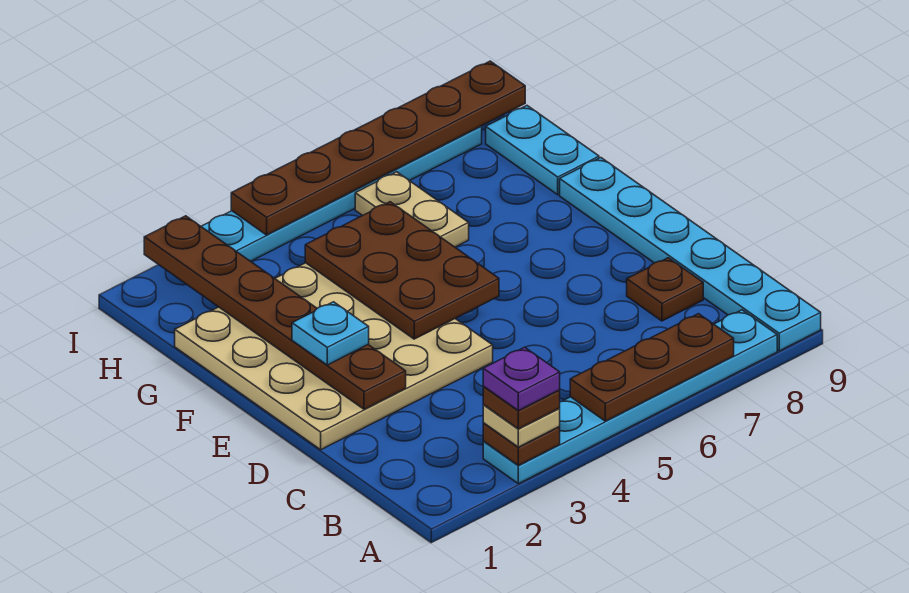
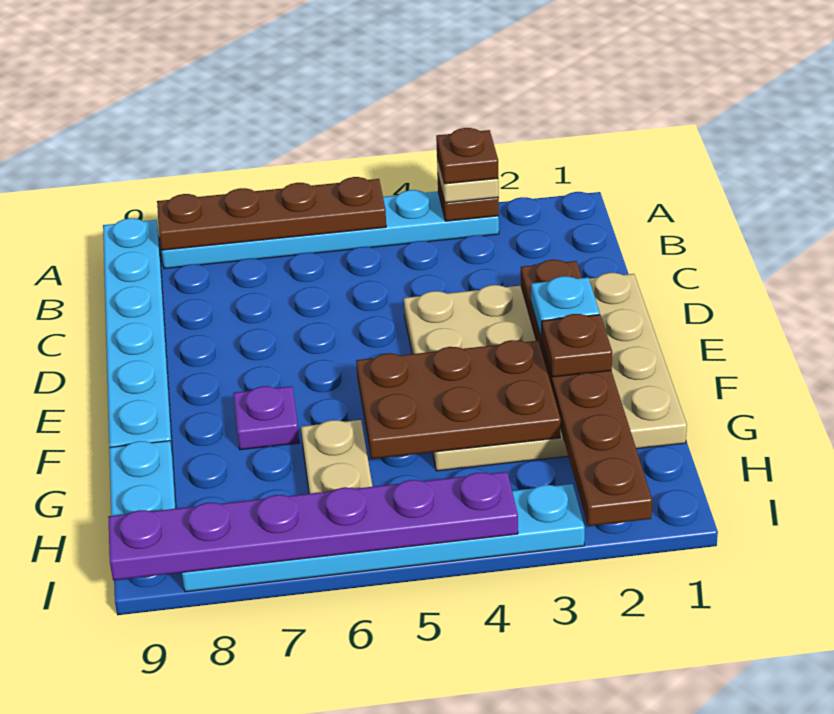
purple plate A3 level 5 -> purple plate F7 level 1
brown plate A5:A7 level 2 -> brown plate A5:A8 level 2
brown plate C8 level 1 -> brown plate F2 level 3
brown plate E4:G5 level 2 -> brown plate F3:G5 level 2
brown plate I4:I9 level 2 -> purple plate I4:I9 level 2

